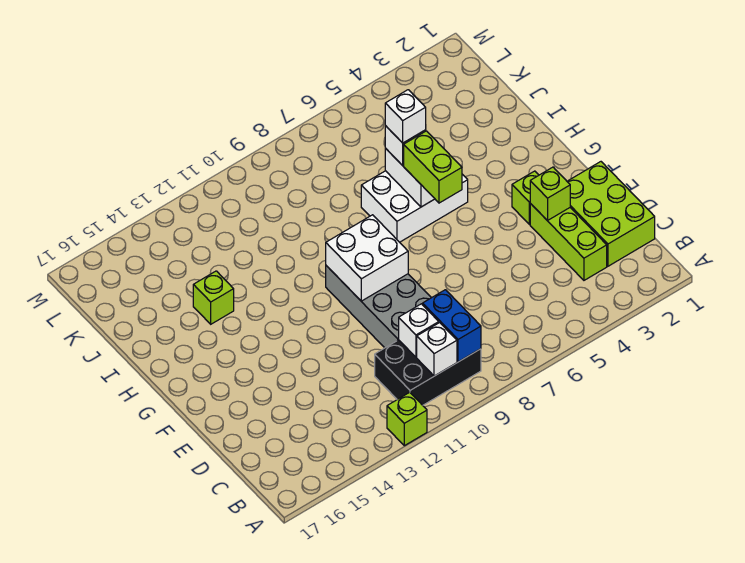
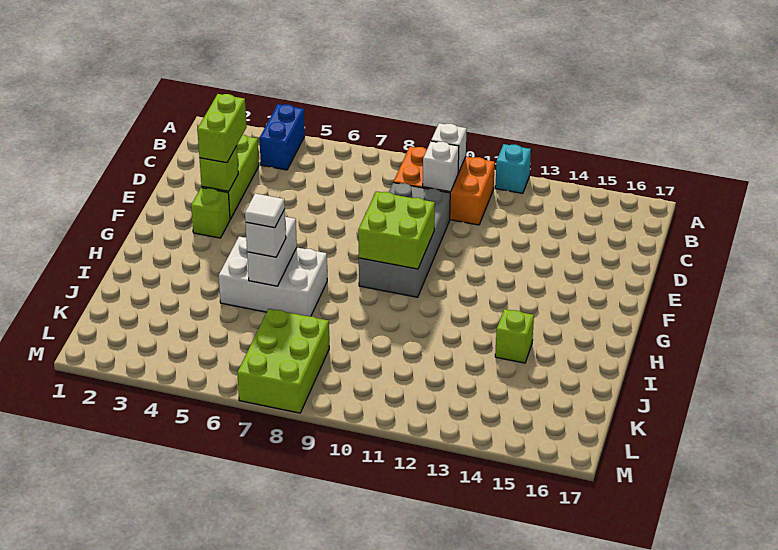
lime brick A12 level 1 -> cyan brick A12 level 1
black brick B9:C11 level 1 -> orange brick B9:C11 level 1
blue brick B9:C9 level 2 -> blue brick A4:B4 level 1
lime brick C1:E2 level 1 -> lime brick K7:M8 level 1
white brick F9:G10 level 2 -> lime brick F9:G10 level 2
lime brick G6:H6 level 3 -> lime brick D3:E3 level 3
white brick I6 level 4 -> white tile I6 level 4

